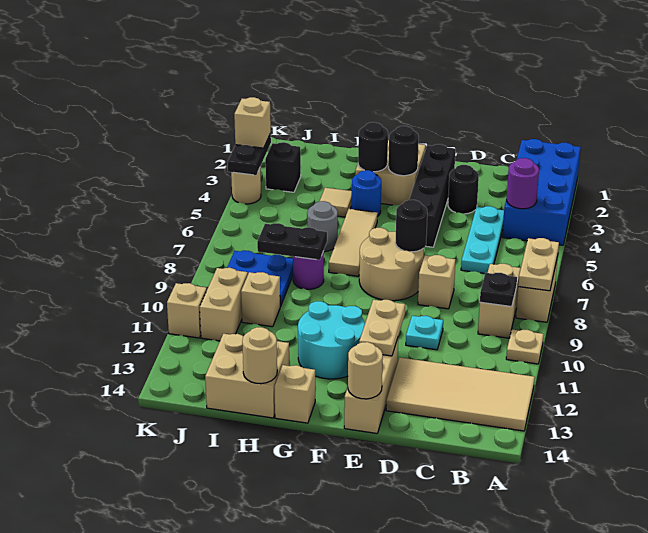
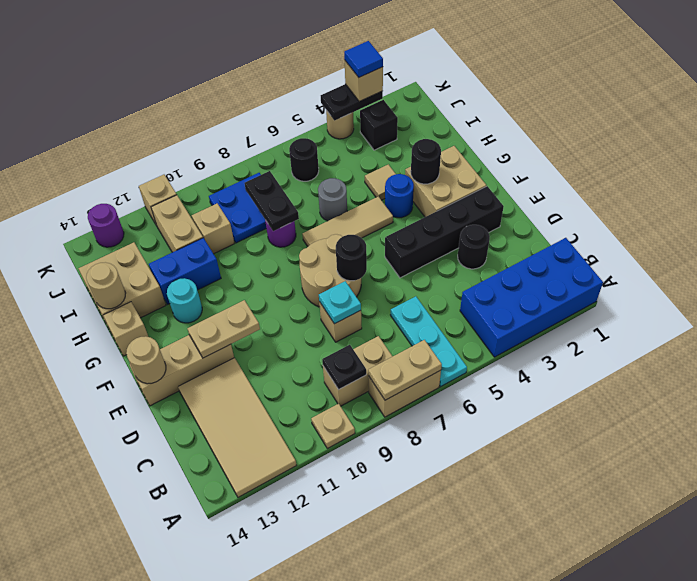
purple round brick B4 level 2 -> purple round brick K13 level 1
cyan plate C4:C6 level 1 -> cyan plate A6:C6 level 1
cyan plate D10 level 1 -> cyan plate D8 level 2
black round brick F3 level 2 -> black round brick J6 level 1
cyan round brick F11:G12 level 1 -> cyan round brick G12 level 1
none -> blue brick H11:H12 level 1
tan brick J10:J11 level 1 -> tan brick I11:J11 level 1
none -> blue tile K3 level 4

